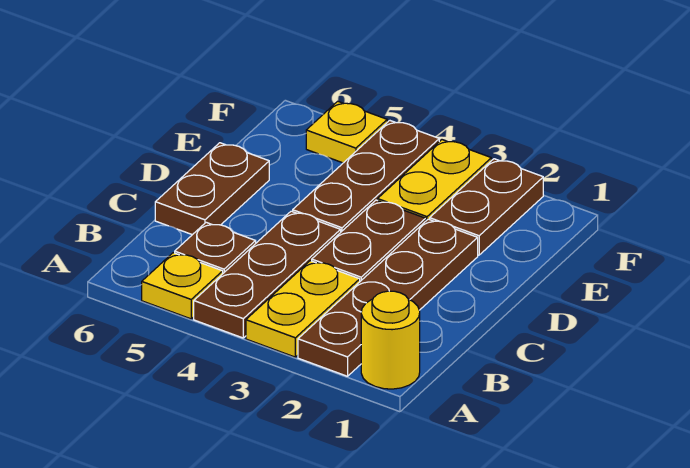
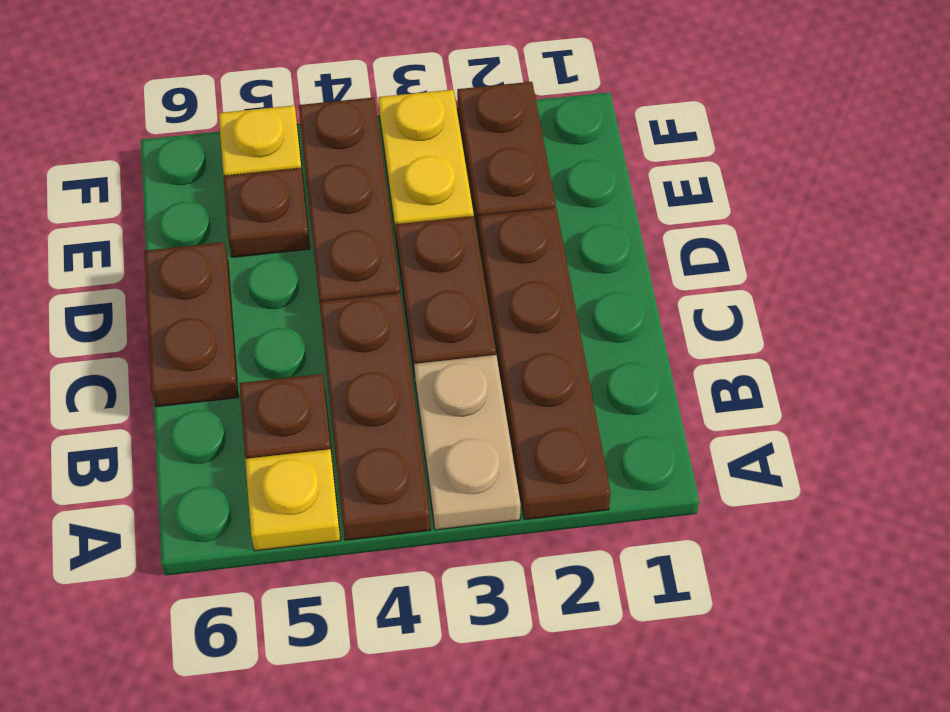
yellow round brick A1 level 1 -> none
yellow plate A3:B3 level 1 -> tan plate A3:B3 level 1
none -> brown plate E5 level 1

